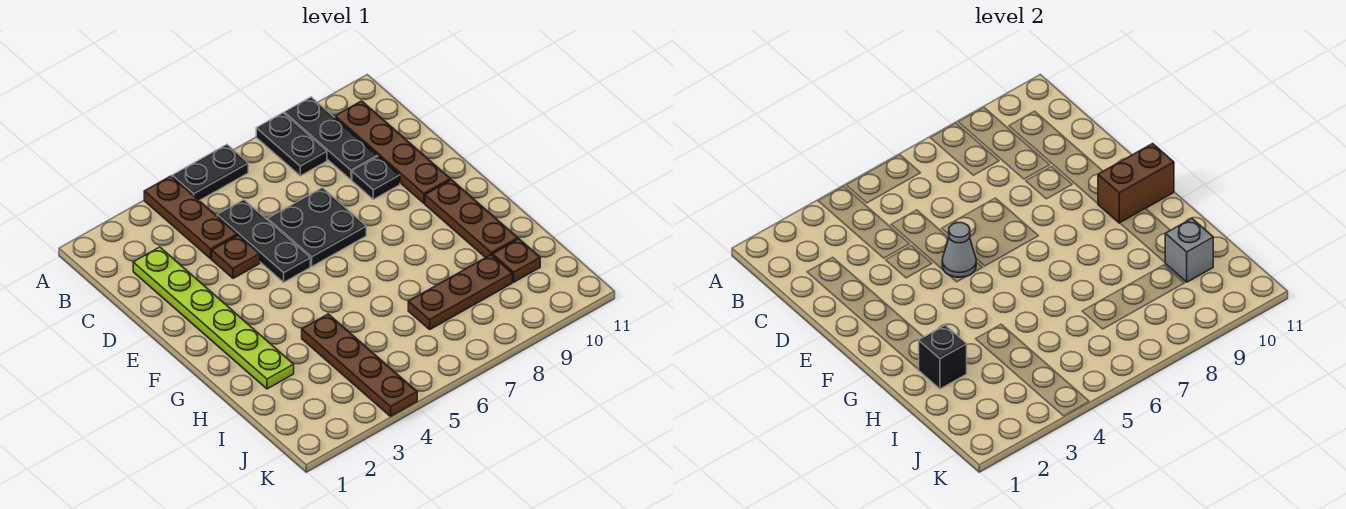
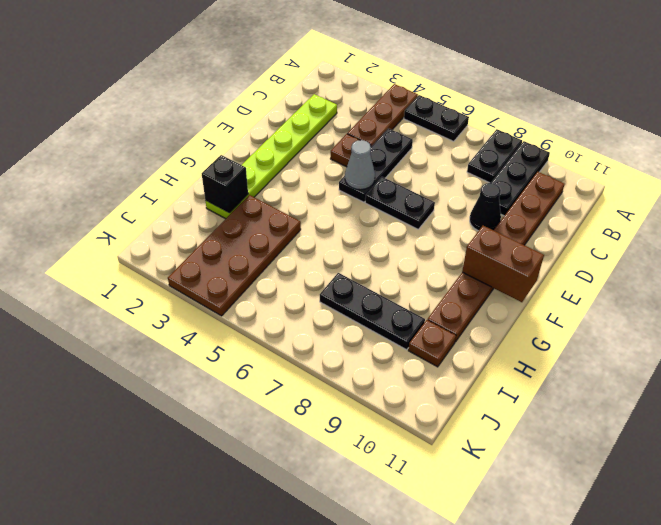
black plate D6:E7 level 1 -> black plate E6:E7 level 1
black plate D9 level 1 -> black cone D9 level 1
brown plate H4:K4 level 1 -> brown plate H3:K4 level 1
brown plate I7:I9 level 1 -> black plate I7:I9 level 1
grey brick I10 level 2 -> none

